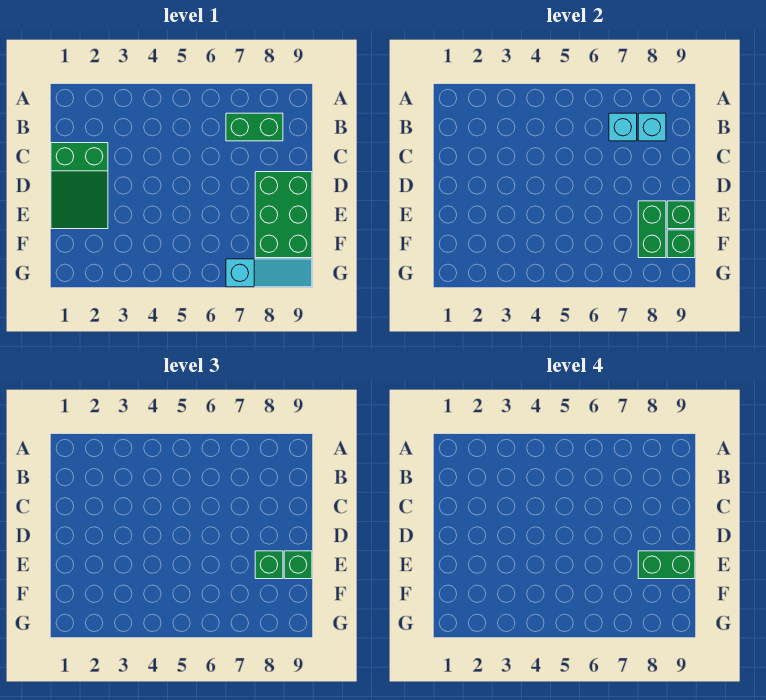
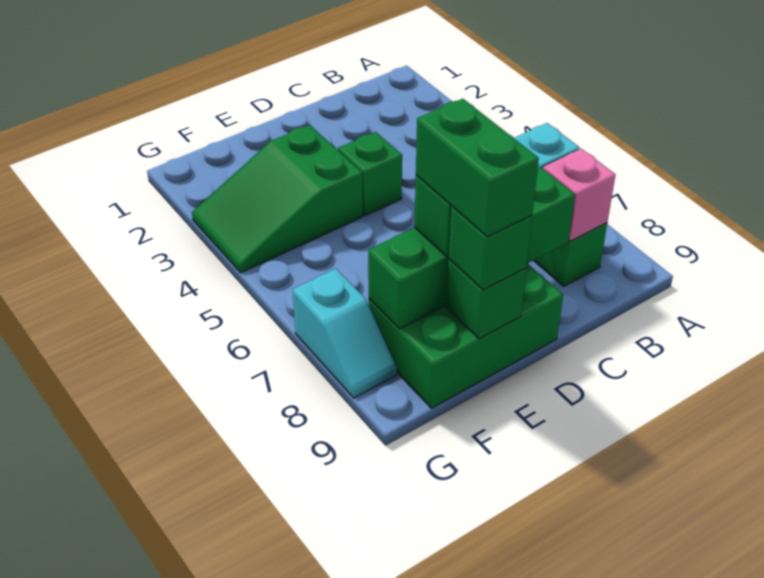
cyan brick B8 level 2 -> pink brick B8 level 2
green slope C1:E2 level 1 top C -> green slope E3:G4 level 1 top E
green brick E8:F8 level 2 -> green brick C8:F8 level 2
green brick F9 level 2 -> green brick D4 level 1
cyan slope G7:G9 level 1 top 7 -> cyan slope G7:G8 level 1 top 7

